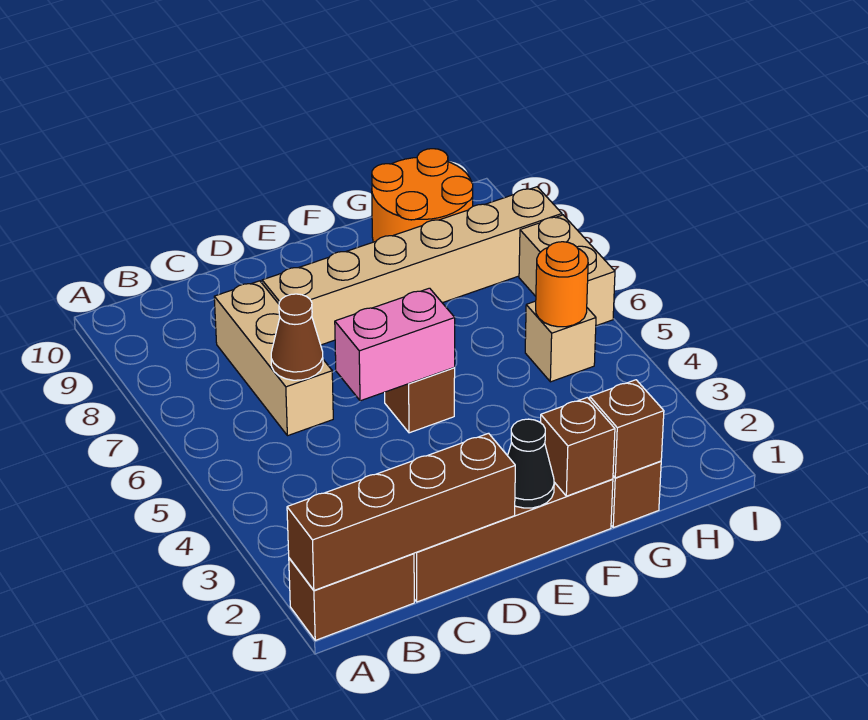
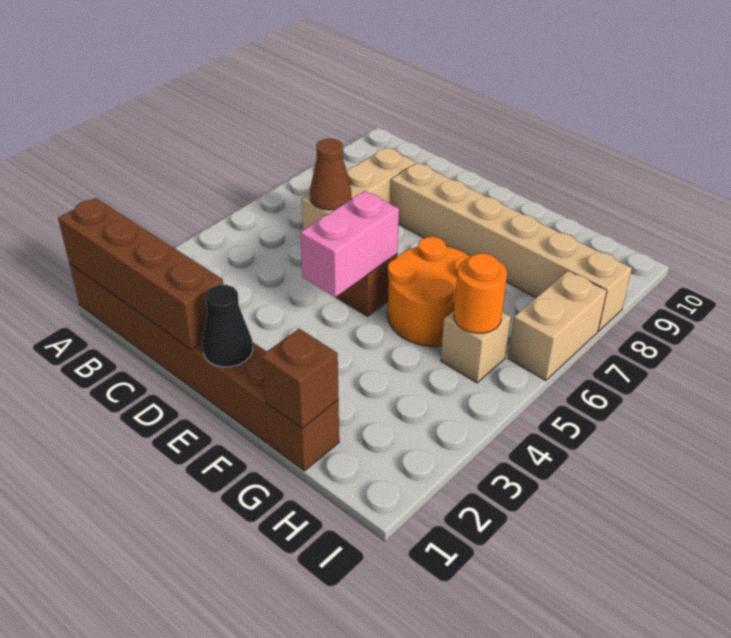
pink brick D5:E5 level 2 -> pink brick E4:E5 level 2
brown brick F1 level 2 -> none
orange round brick G9:H10 level 1 -> orange round brick F5:G6 level 1

